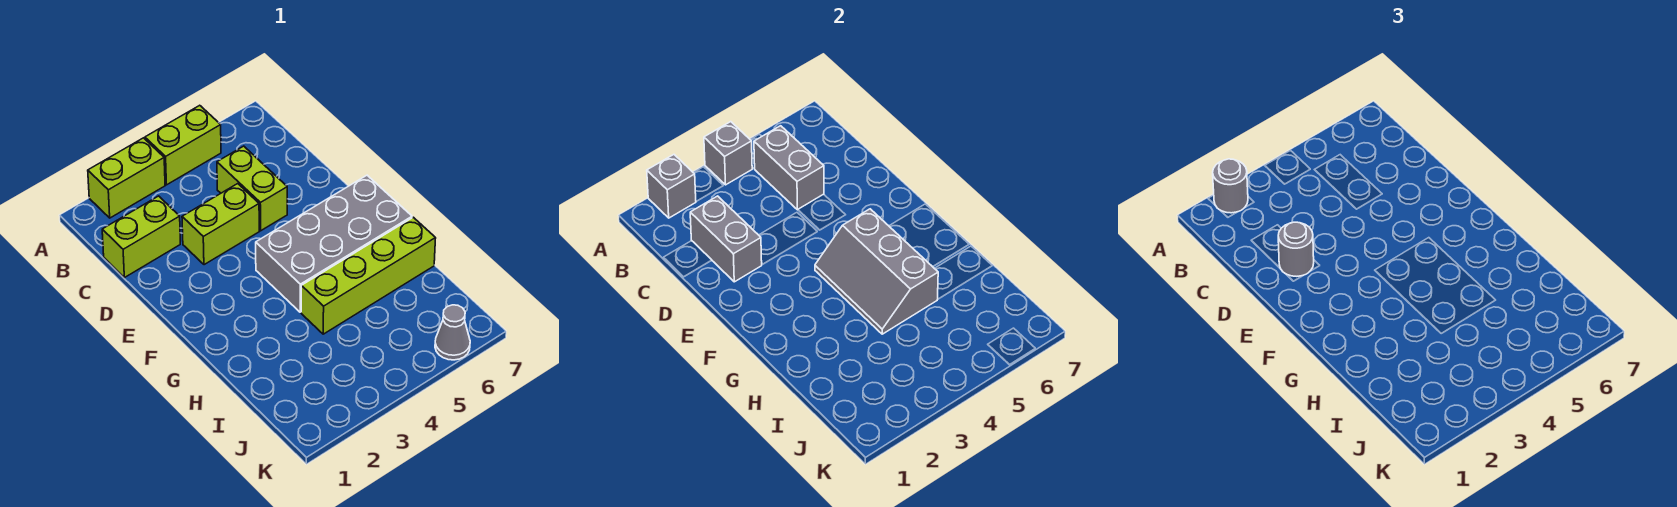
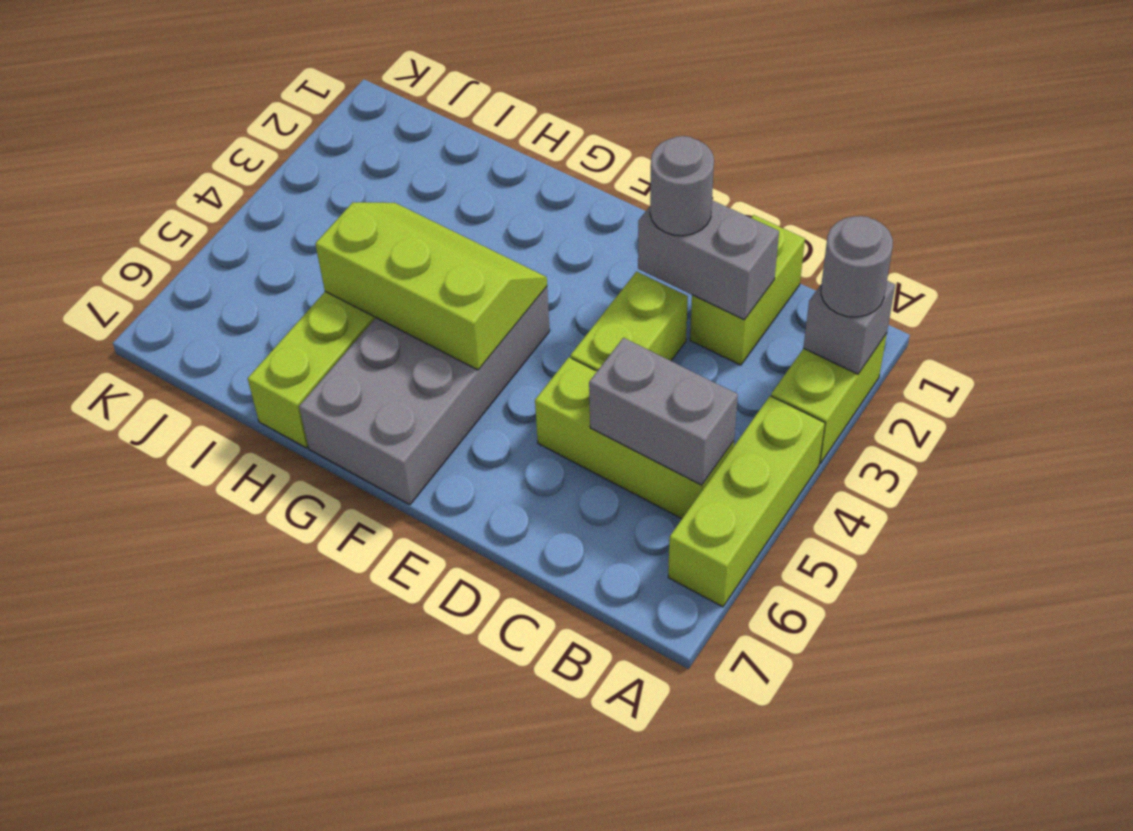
lime brick A4:A5 level 1 -> lime brick A4:A6 level 1
grey brick A4 level 2 -> none
lime brick C5:D5 level 1 -> lime brick B5:D5 level 1
grey slope F4:H5 level 2 top 5 -> lime slope F4:H5 level 2 top 5
grey cone K6 level 1 -> none

